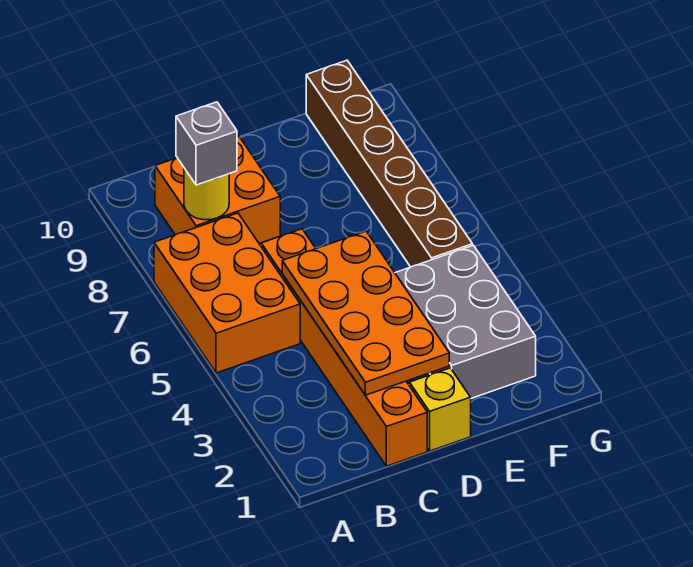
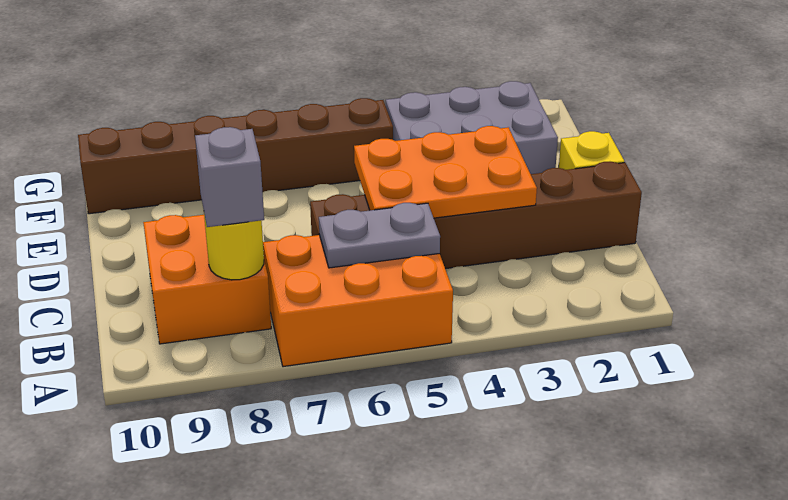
none -> grey plate B5:B6 level 2
orange brick C1:C6 level 1 -> brown brick C1:C6 level 1
orange plate C2:D5 level 2 -> orange plate C3:D5 level 2

